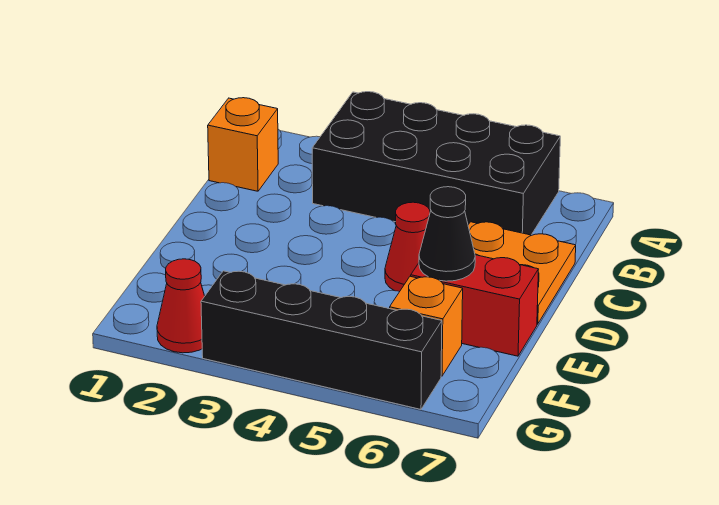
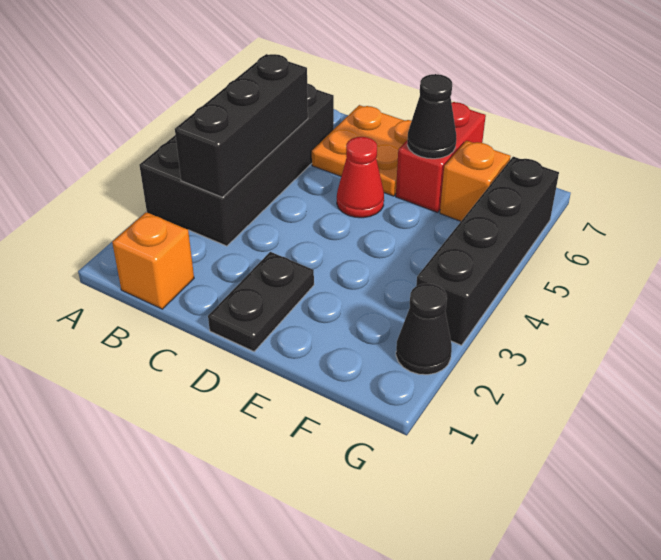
none -> black brick B3:B5 level 2
none -> black plate D1:D2 level 1
red cone G2 level 1 -> black cone G2 level 1

